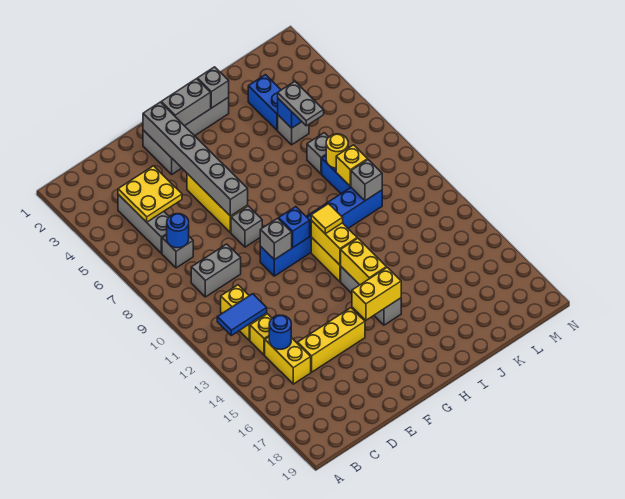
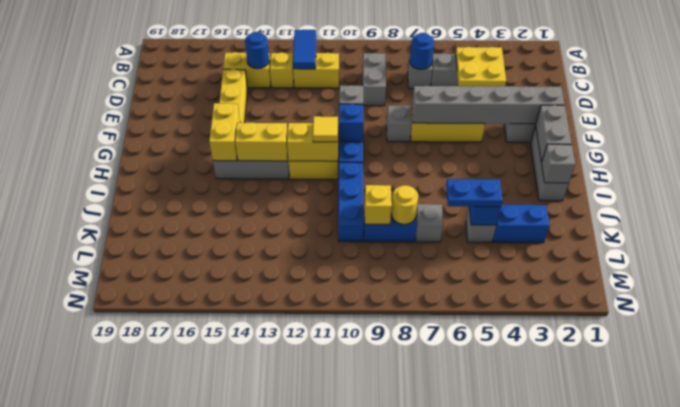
grey plate K5:K6 level 3 -> blue plate K5:K6 level 3
grey brick K10 level 2 -> none

